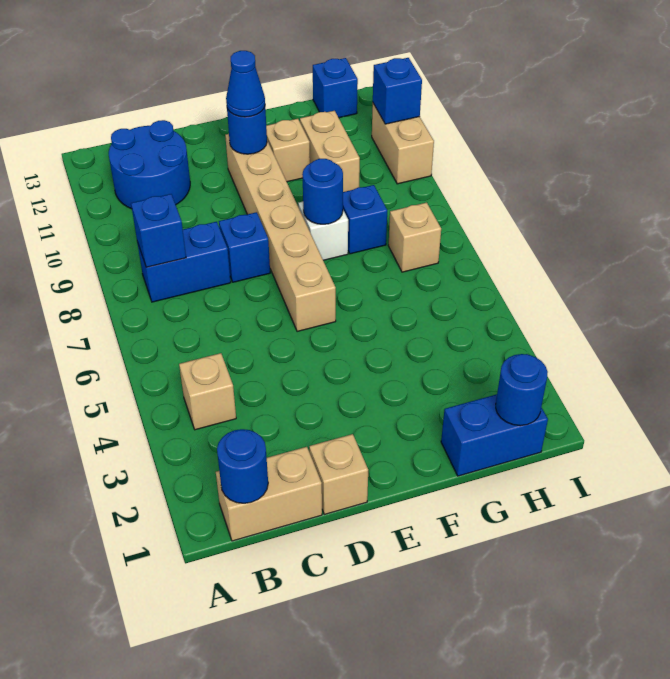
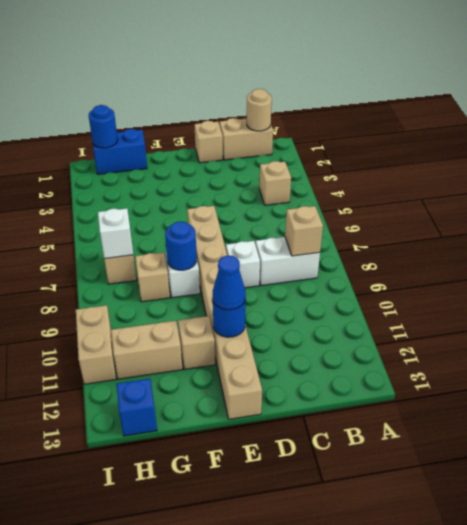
blue round brick B1 level 2 -> tan round brick B1 level 2
blue brick B8:C8 level 1 -> white brick B8:C8 level 1
blue brick B8 level 2 -> tan brick B8 level 2
blue round brick B11:C12 level 1 -> none
blue brick D8 level 1 -> white brick D8 level 1
tan brick E6:E11 level 1 -> tan brick E6:E13 level 1
blue brick G8 level 1 -> tan brick G8 level 1
tan brick G10:G11 level 1 -> tan brick G11:H11 level 1
none -> white brick H7 level 2
blue brick I11 level 2 -> none

